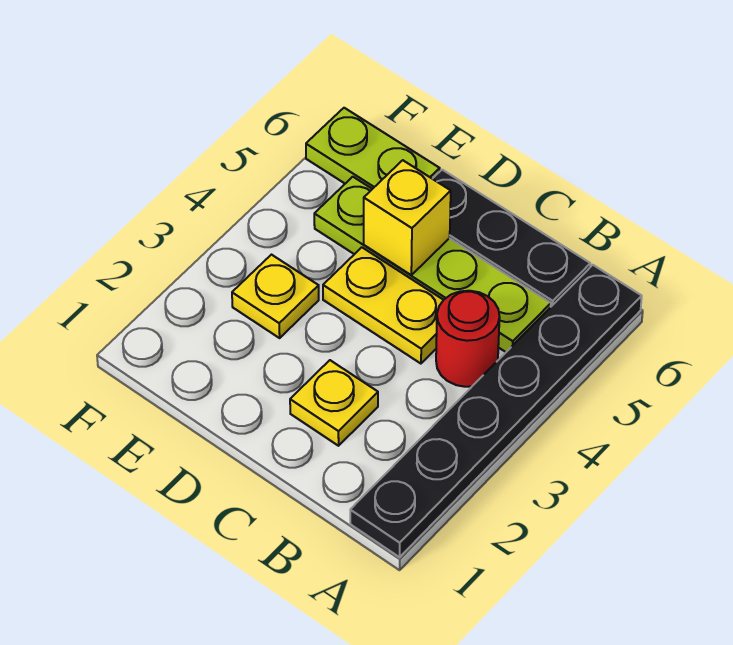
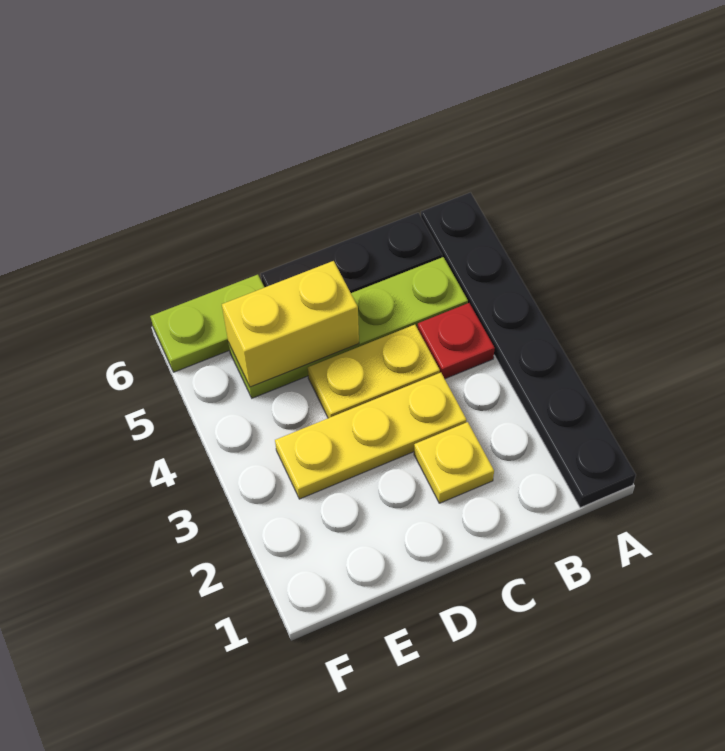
red round brick B4 level 1 -> red plate B4 level 1
yellow brick D5 level 2 -> yellow brick D5:E5 level 2
yellow plate E3 level 1 -> yellow plate C3:E3 level 1

